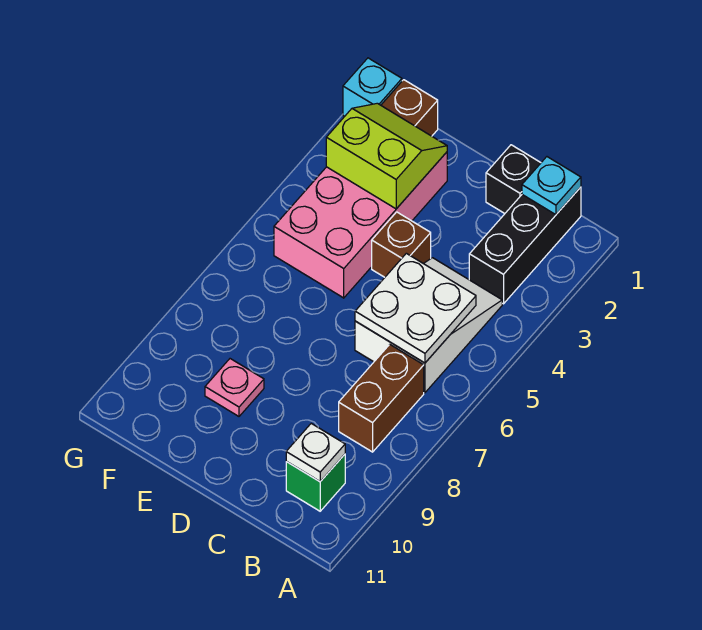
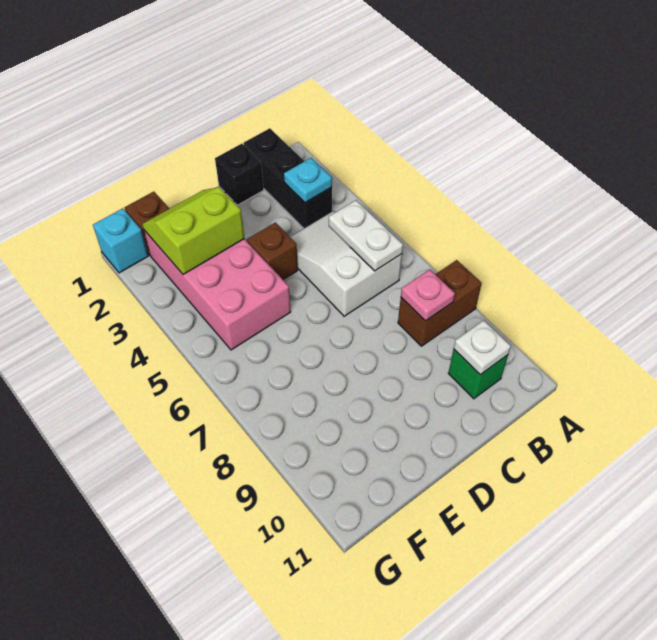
cyan plate B1 level 2 -> cyan plate B3 level 2
white plate B5:C6 level 2 -> white plate B5:B6 level 2
brown brick B7:B8 level 1 -> brown brick A8:B8 level 1
pink plate E9 level 1 -> pink plate B8 level 2

